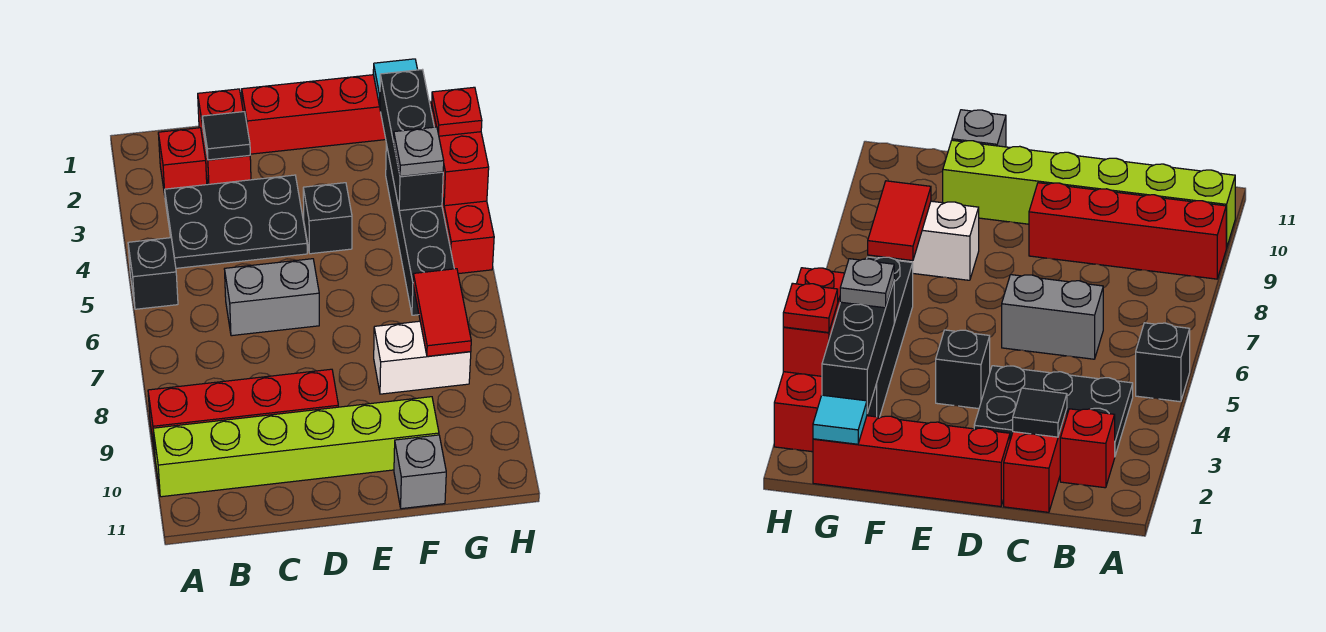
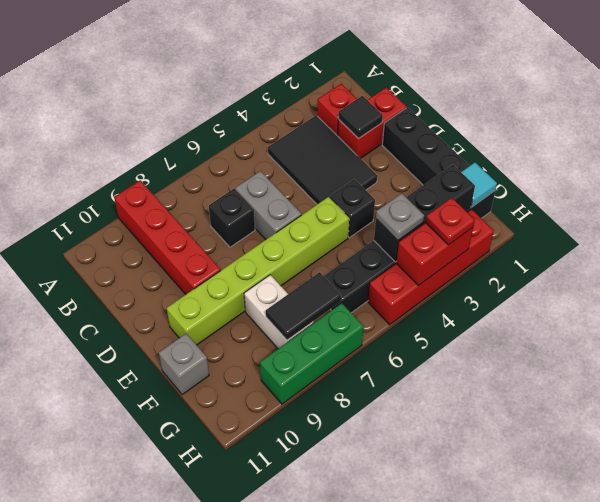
black brick A5 level 1 -> black brick C7 level 1
lime brick A10:F10 level 1 -> lime brick E5:E10 level 1
black plate B3:D4 level 1 -> black tile B3:D4 level 1
red brick D1:G1 level 1 -> black brick D1:G1 level 1
red tile G7:G8 level 2 -> black tile G7:G8 level 2
none -> green brick H7:H9 level 1

